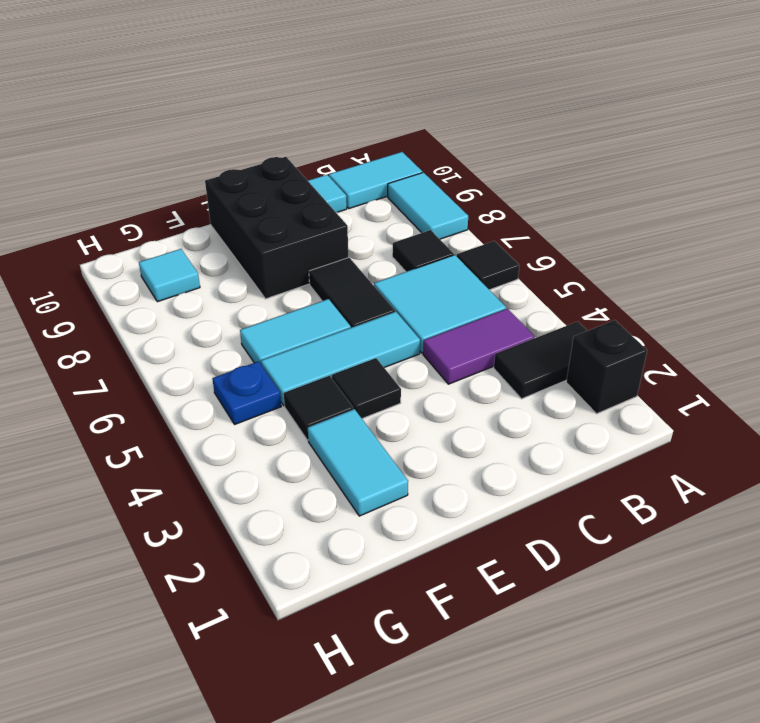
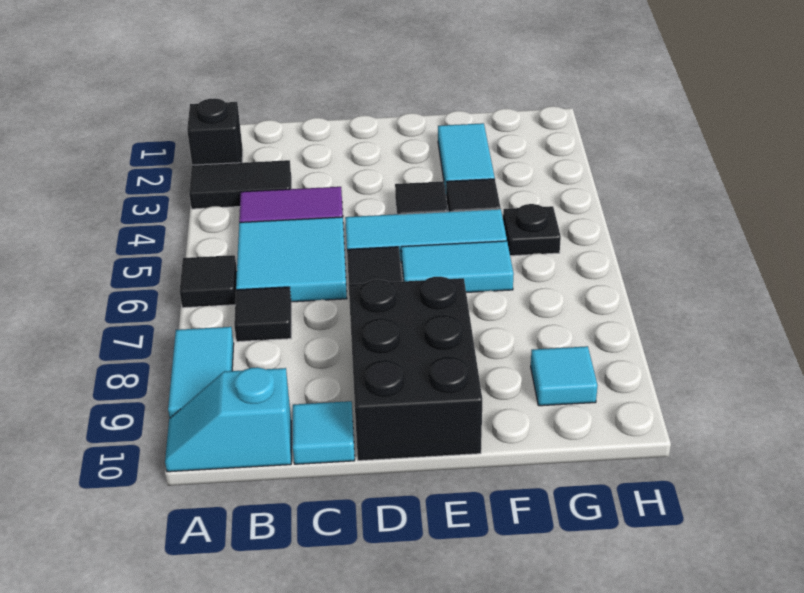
cyan tile A10:B10 level 1 -> cyan slope A10:B10 level 1 top B
blue plate G5 level 1 -> black plate G5 level 1

